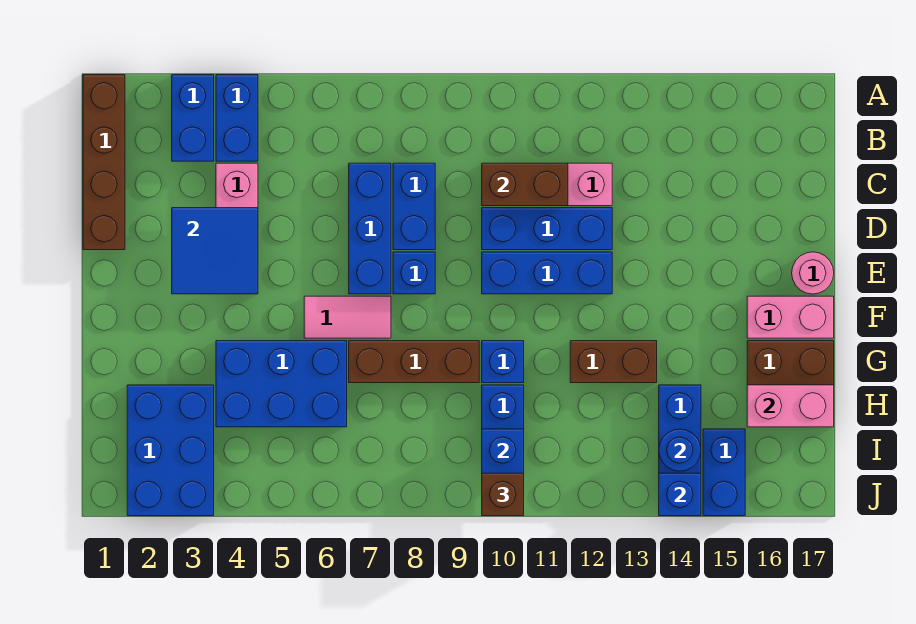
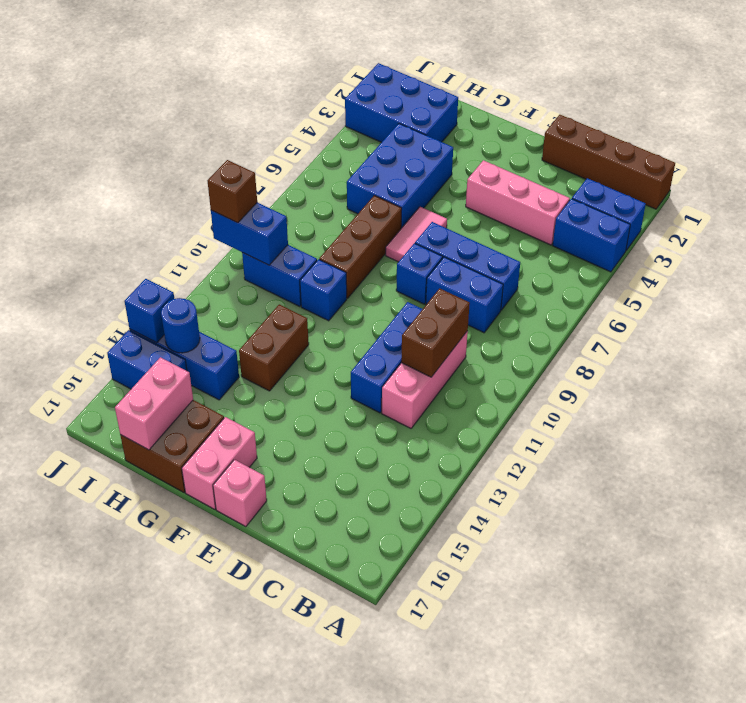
blue tile D3:E4 level 2 -> none
blue brick E10:E12 level 1 -> none
pink round brick E17 level 1 -> pink brick E17 level 1

